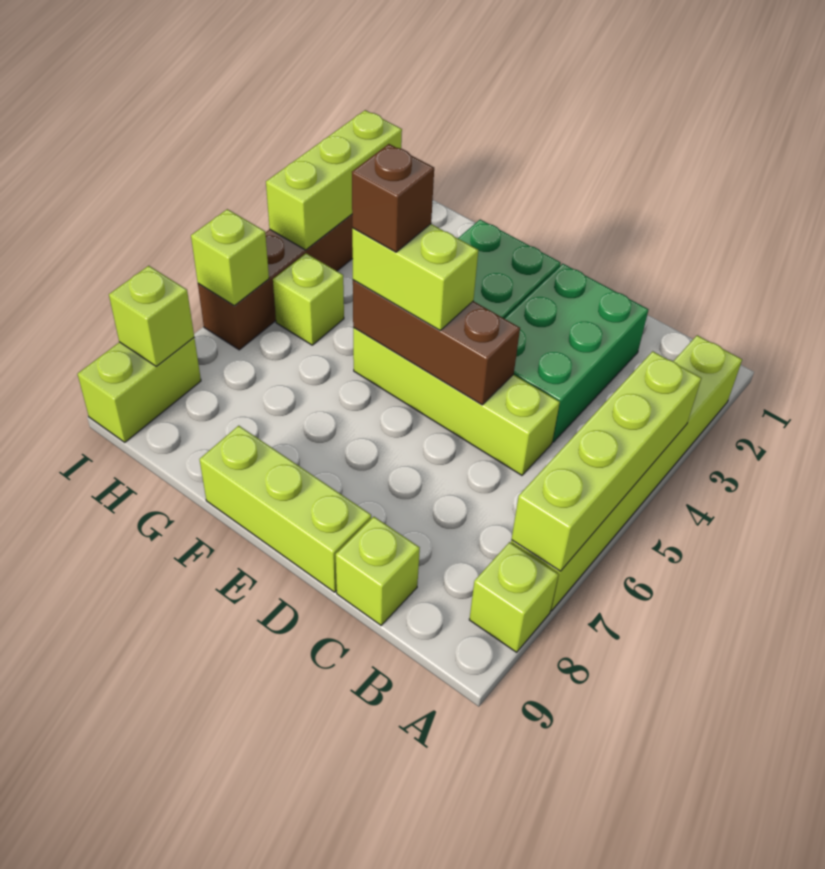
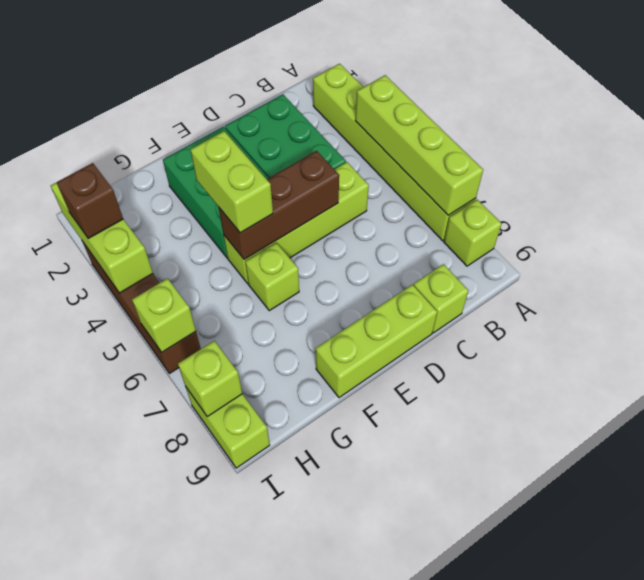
lime brick E5:F5 level 3 -> lime brick F4:F5 level 3
brown brick F5 level 4 -> brown brick I3 level 3
lime brick H5 level 1 -> lime brick F6 level 1

